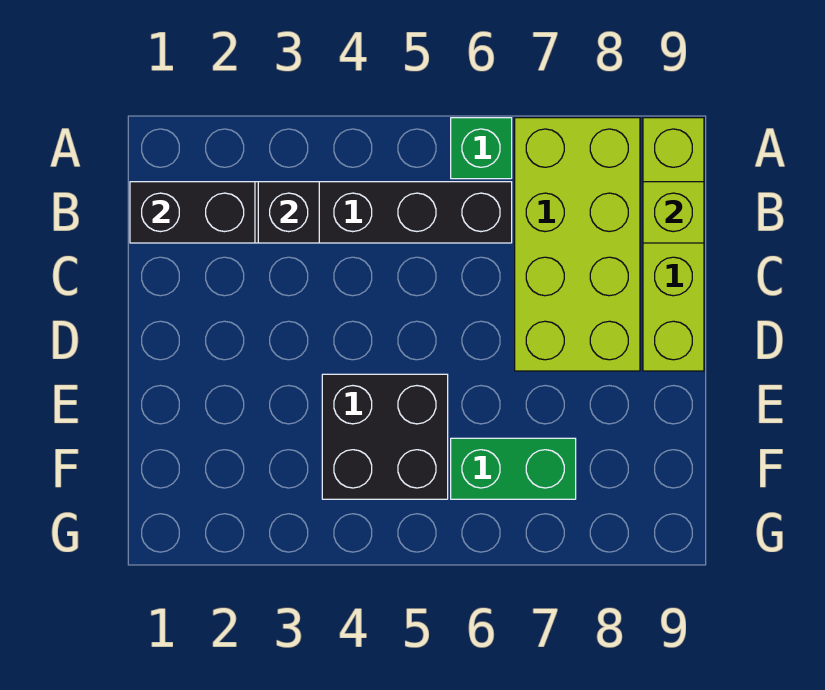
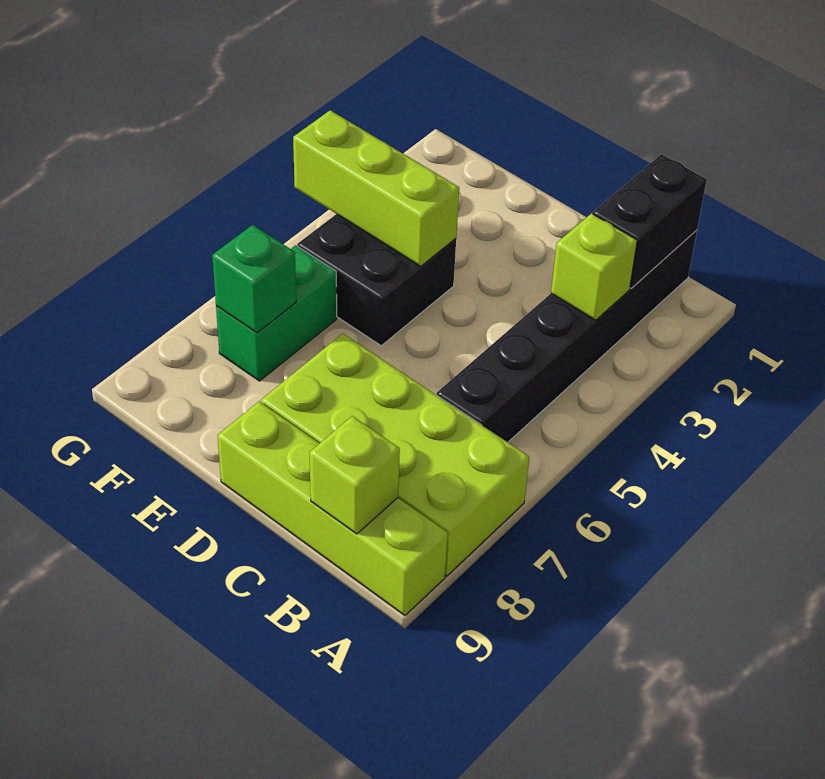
green brick A6 level 1 -> green brick F7 level 2
black brick B3 level 2 -> lime brick B3 level 2
none -> lime brick E4:G4 level 2

